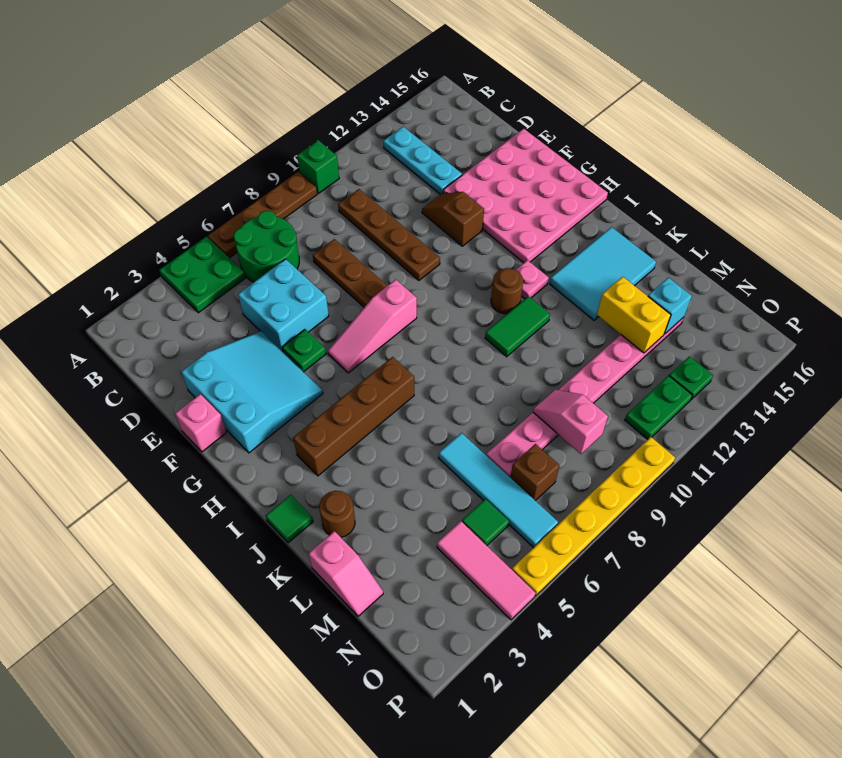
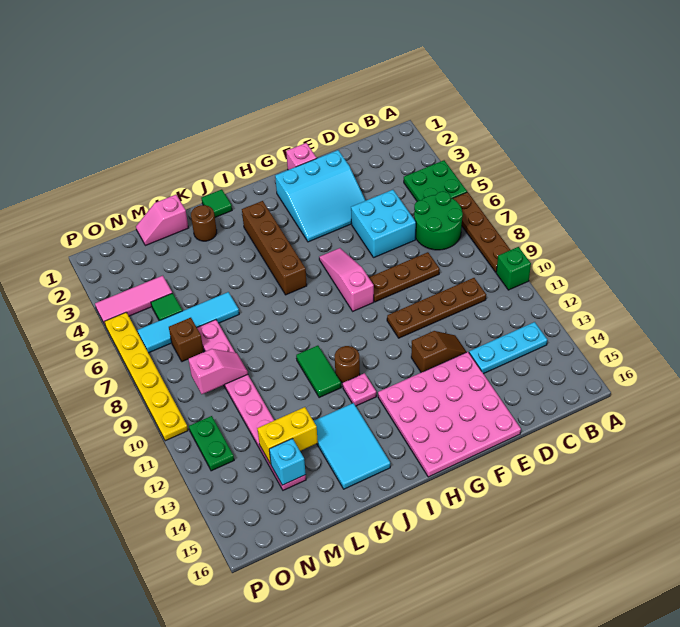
green plate F5 level 1 -> none
green plate O13 level 1 -> none

